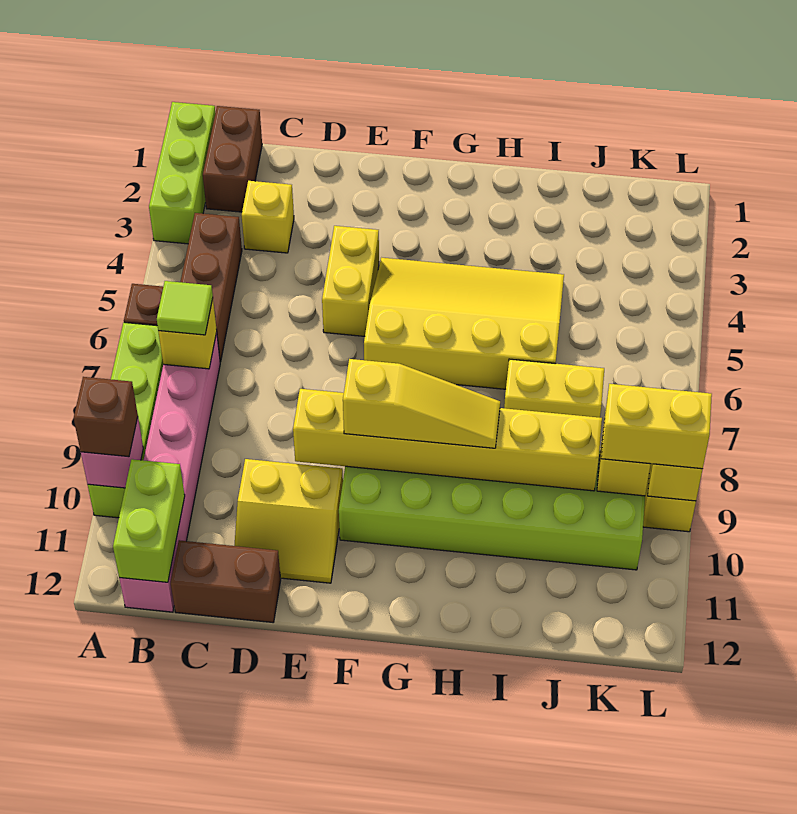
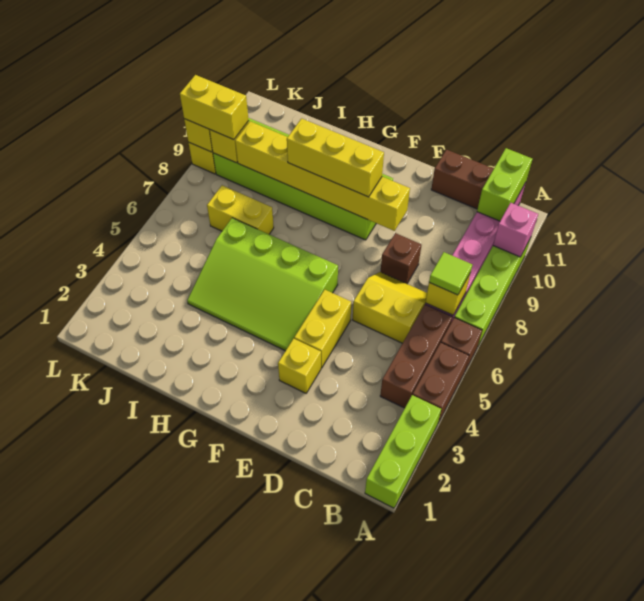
brown brick A10 level 3 -> brown brick D8 level 1
brown brick B1:B2 level 1 -> brown brick A4:A5 level 1
yellow brick C3 level 1 -> yellow brick E3 level 1
yellow slope D10:E11 level 1 top 10 -> yellow slope C6:D7 level 1 top 6
yellow slope F4:I6 level 1 top 6 -> lime slope F4:I6 level 1 top 6
yellow slope F9:H9 level 3 top F -> yellow brick F9:H9 level 3

